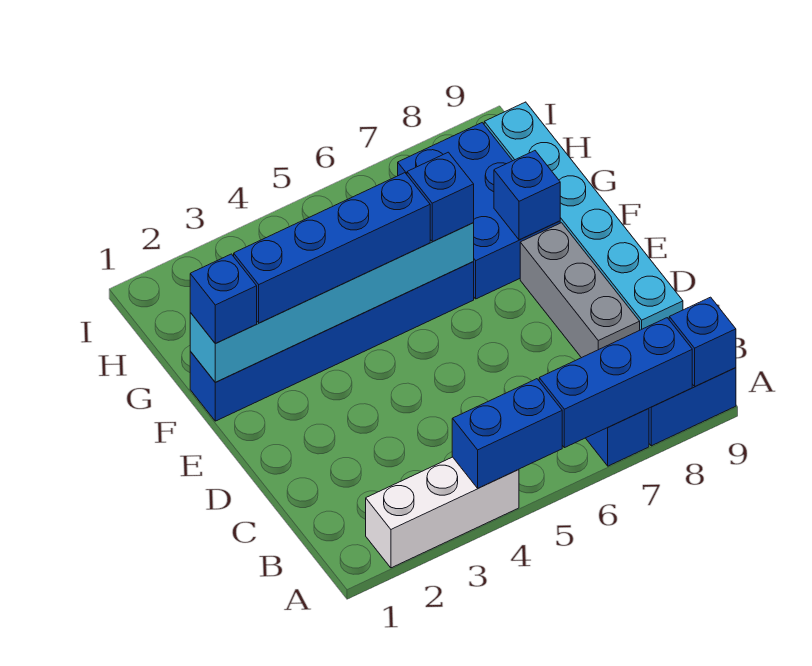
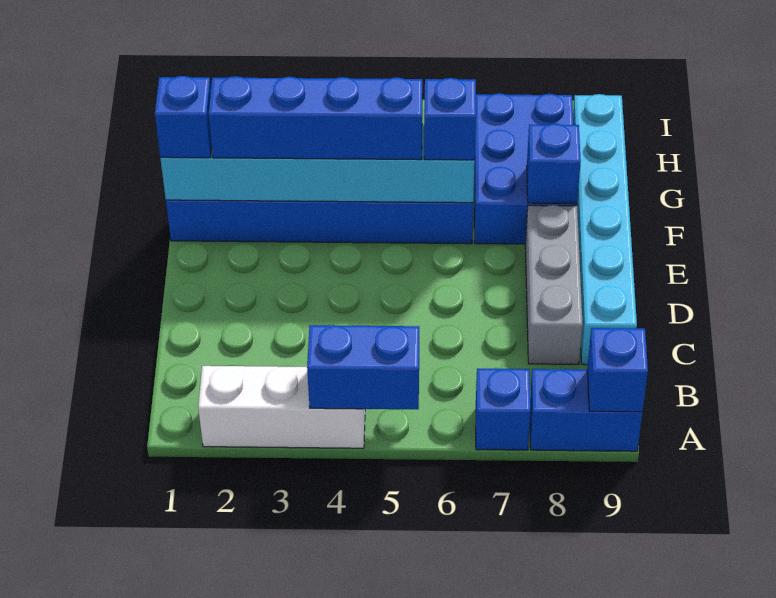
blue brick A6:A8 level 2 -> none

